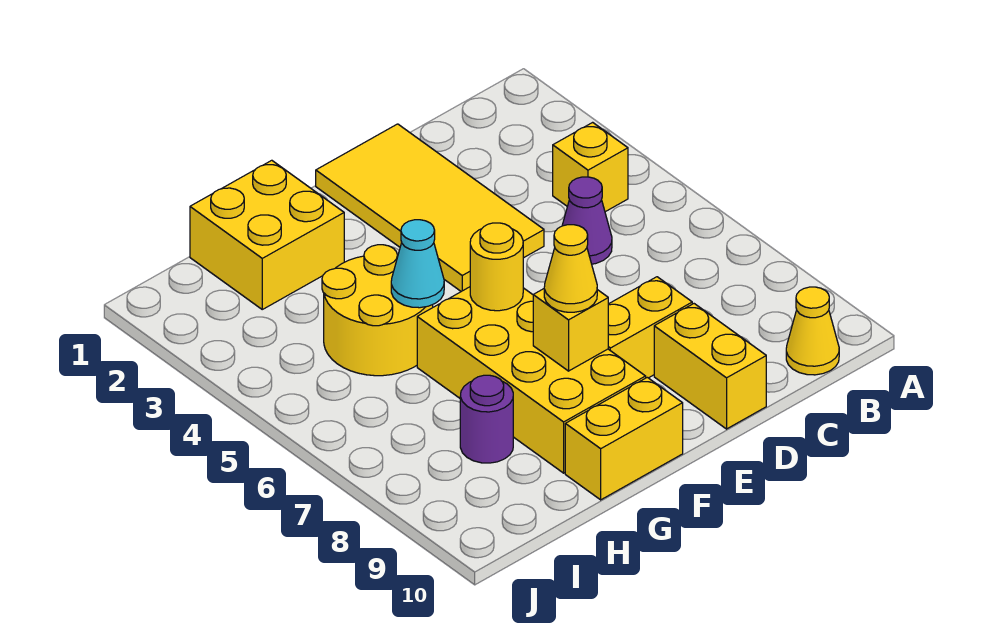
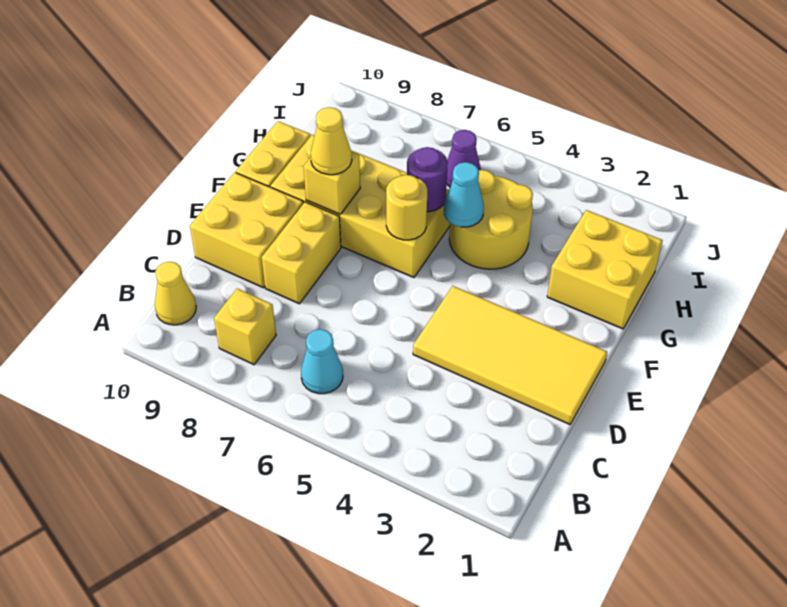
yellow brick B4 level 1 -> yellow brick B8 level 1
none -> cyan cone B6 level 1
purple cone C5 level 1 -> purple cone I6 level 1
yellow brick D9:D10 level 1 -> yellow brick D9:E10 level 1
purple round brick H8 level 1 -> purple round brick G6 level 2

